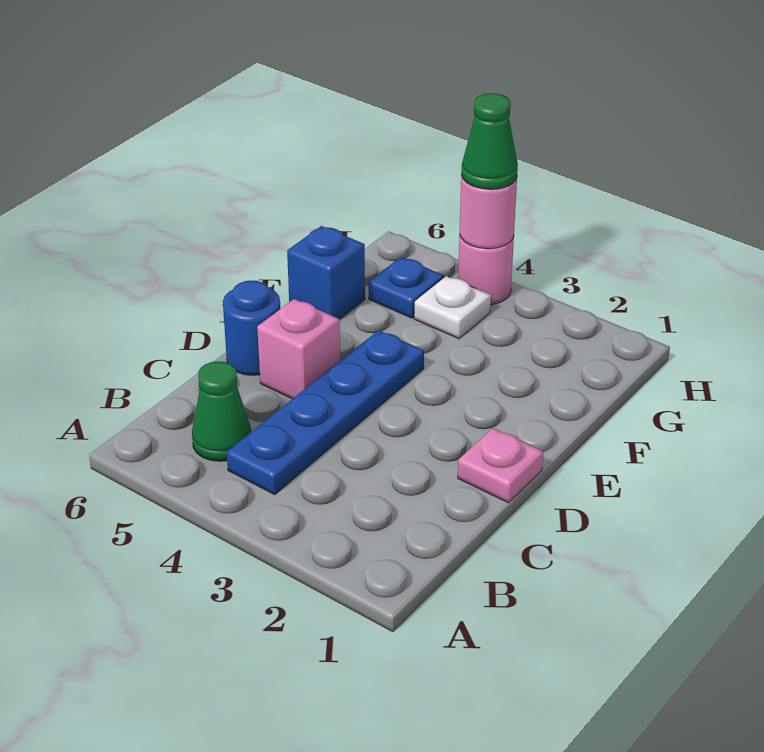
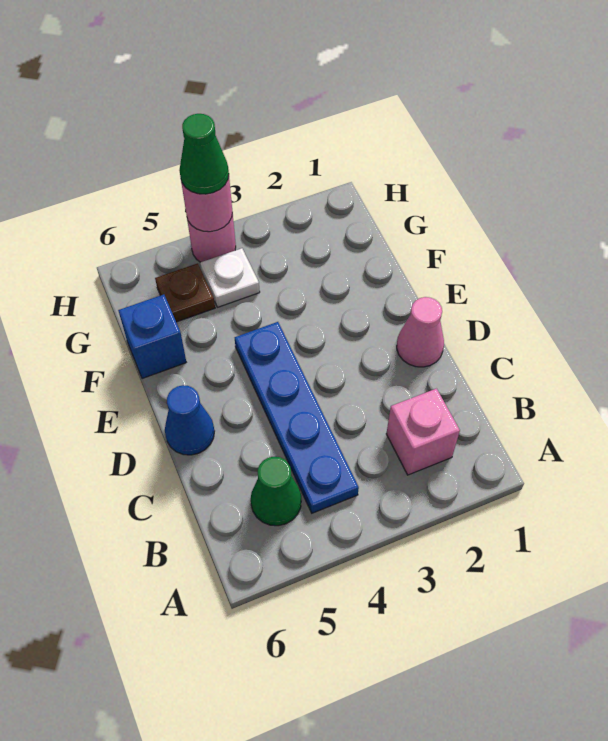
pink plate D1 level 1 -> pink cone D1 level 1
pink brick D5 level 1 -> pink brick B2 level 1
blue round brick D6 level 1 -> blue cone D6 level 1
blue plate G5 level 1 -> brown plate G5 level 1

